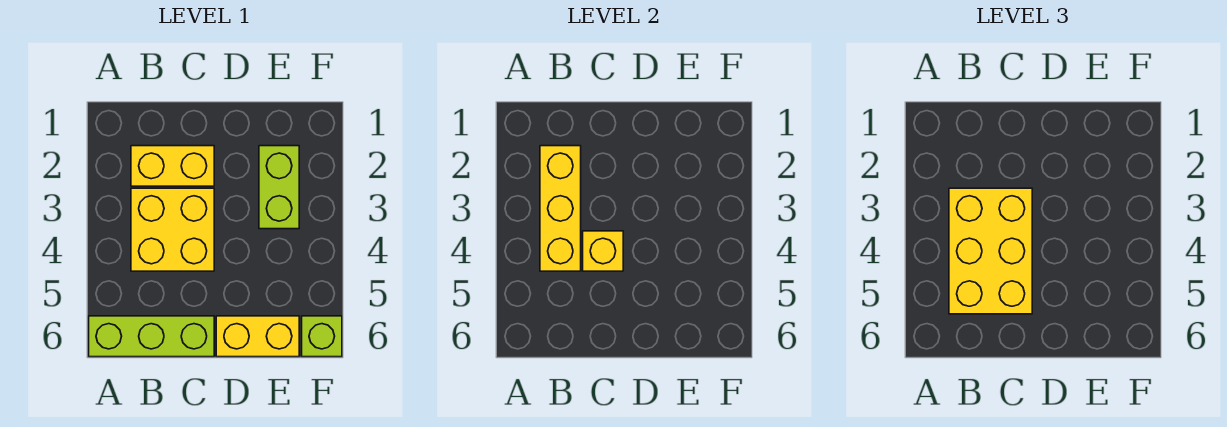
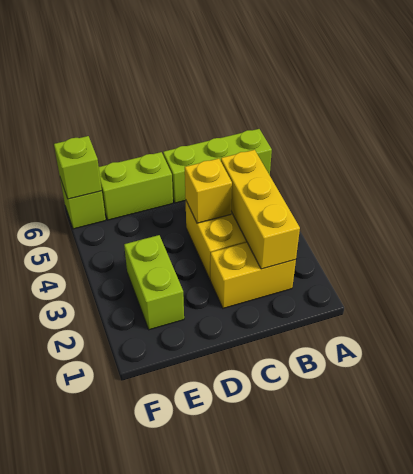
yellow brick B3:C5 level 3 -> none
yellow brick D6:E6 level 1 -> lime brick D6:E6 level 1
none -> lime brick F6 level 2

